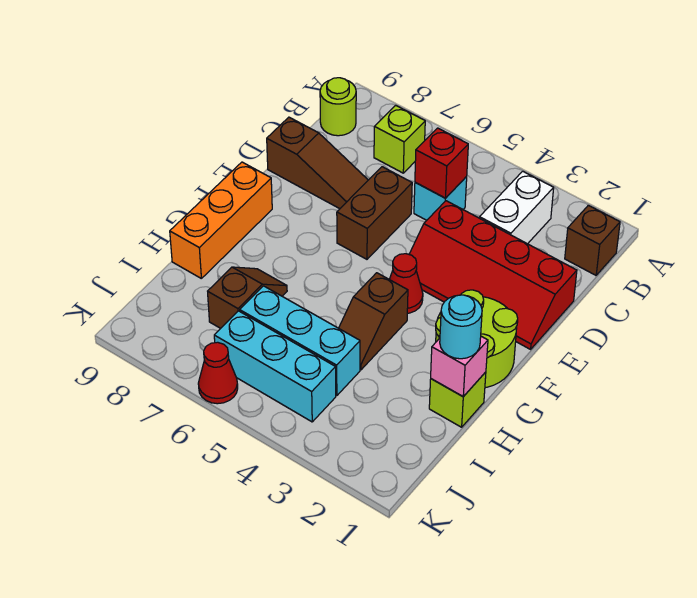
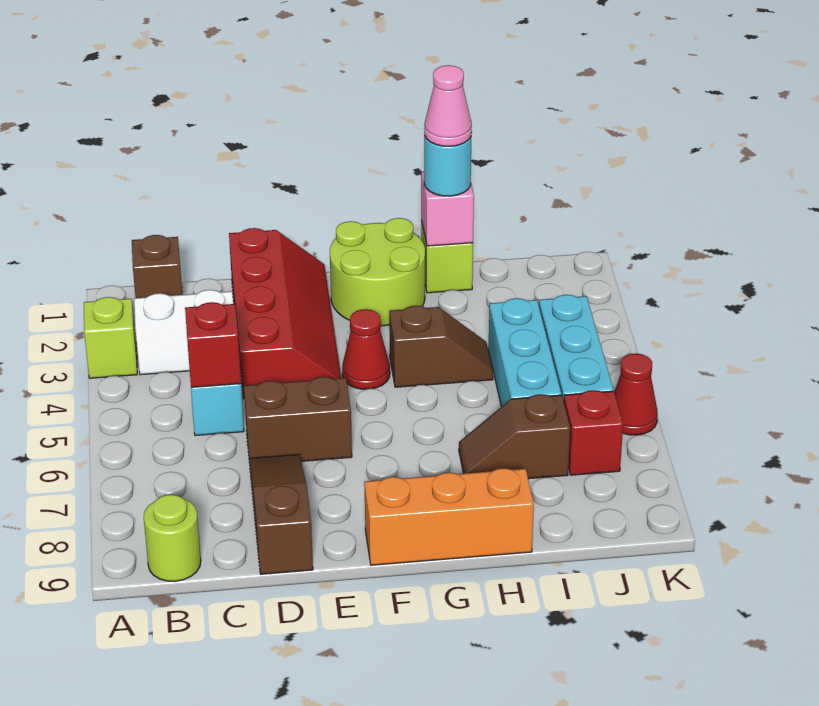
lime brick B7 level 1 -> lime brick A3 level 1
none -> pink cone H1 level 4
none -> red brick J7 level 1

